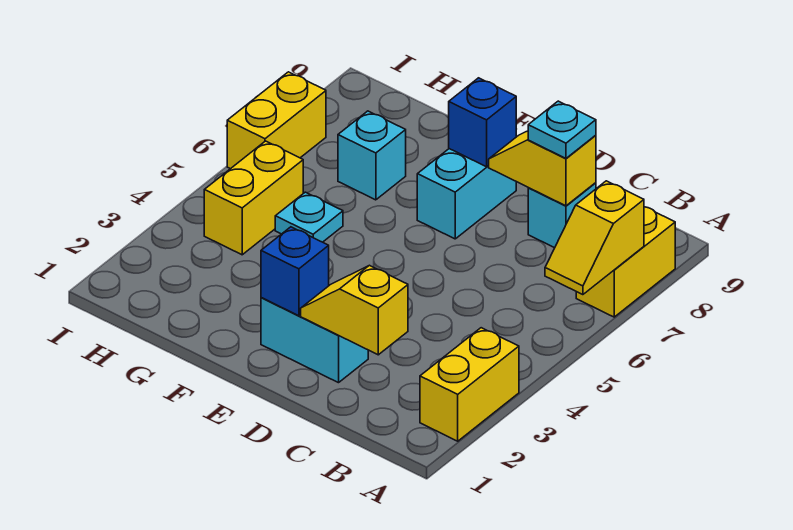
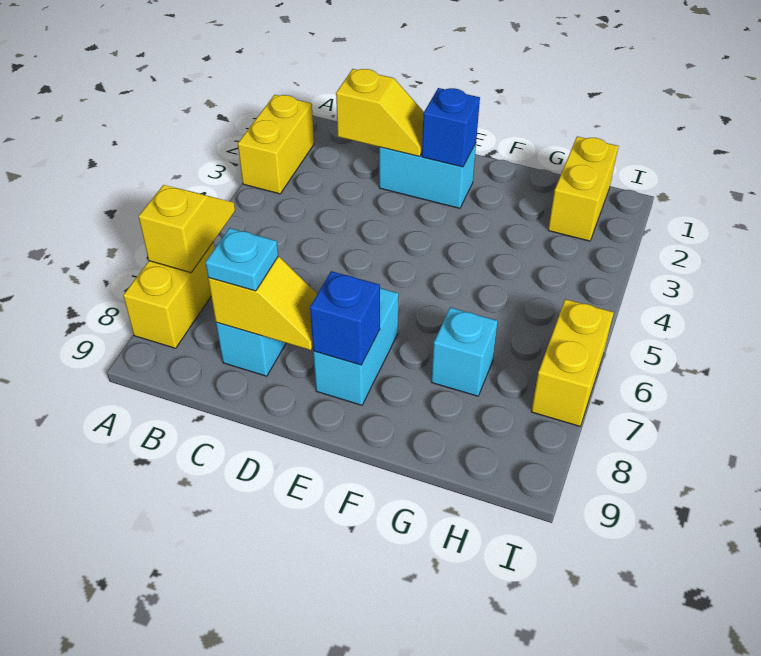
cyan plate G5 level 1 -> none
yellow brick H4:H5 level 1 -> yellow brick H1:H2 level 1

